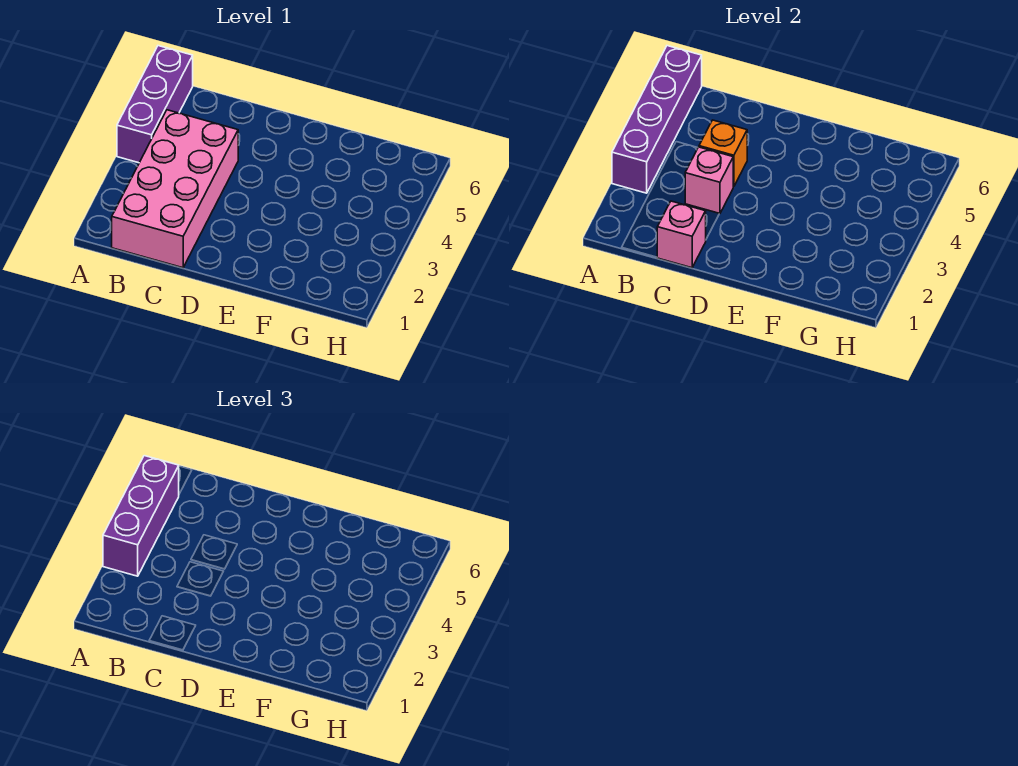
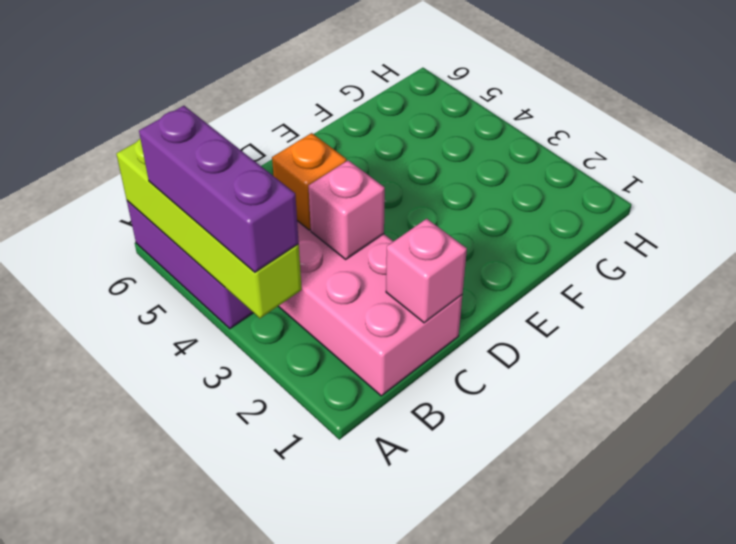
purple brick A3:A6 level 2 -> lime brick A3:A6 level 2

